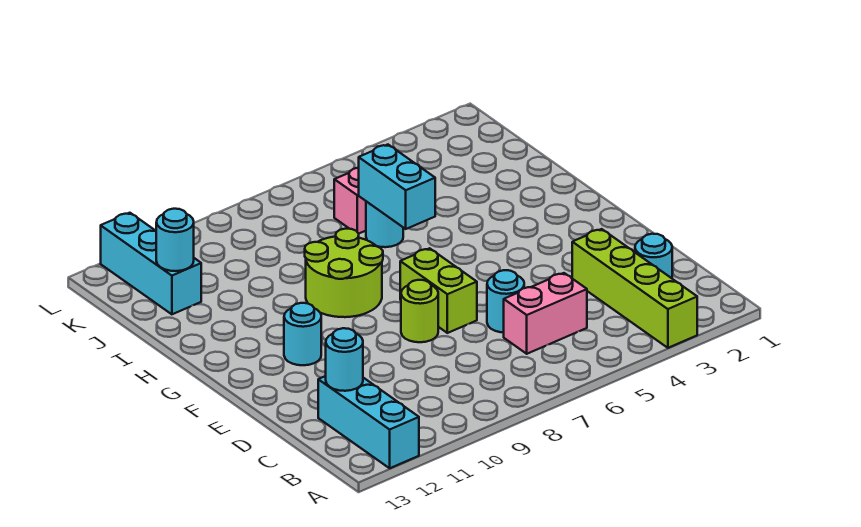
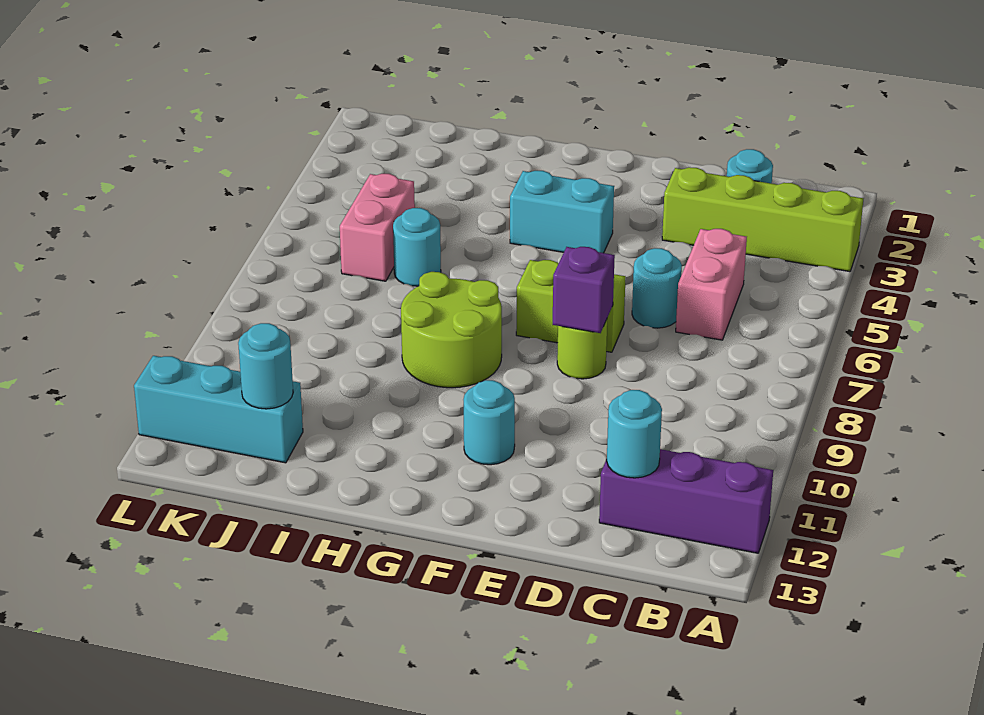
cyan brick A12:C12 level 1 -> purple brick A12:C12 level 1
none -> purple brick E8 level 2
cyan brick H6:I6 level 2 -> cyan brick F4:G4 level 1

